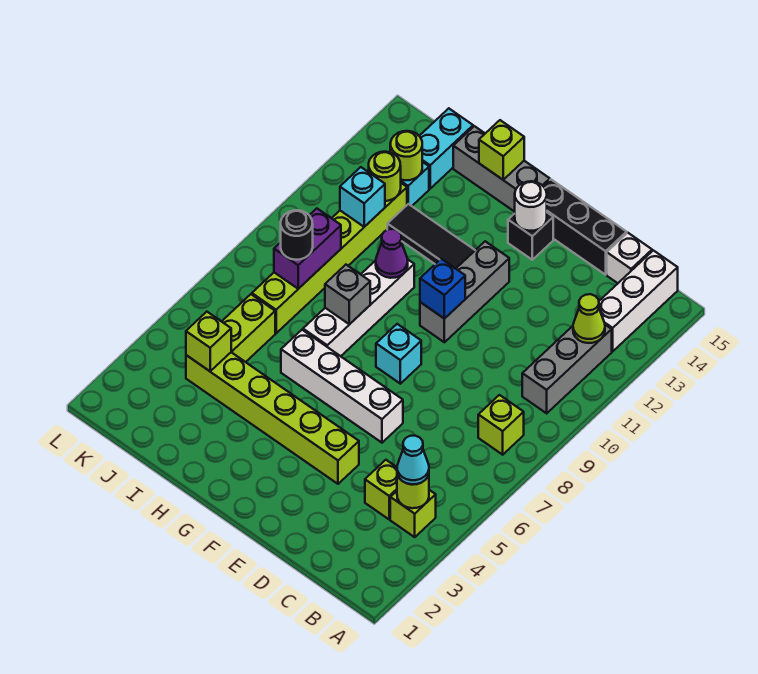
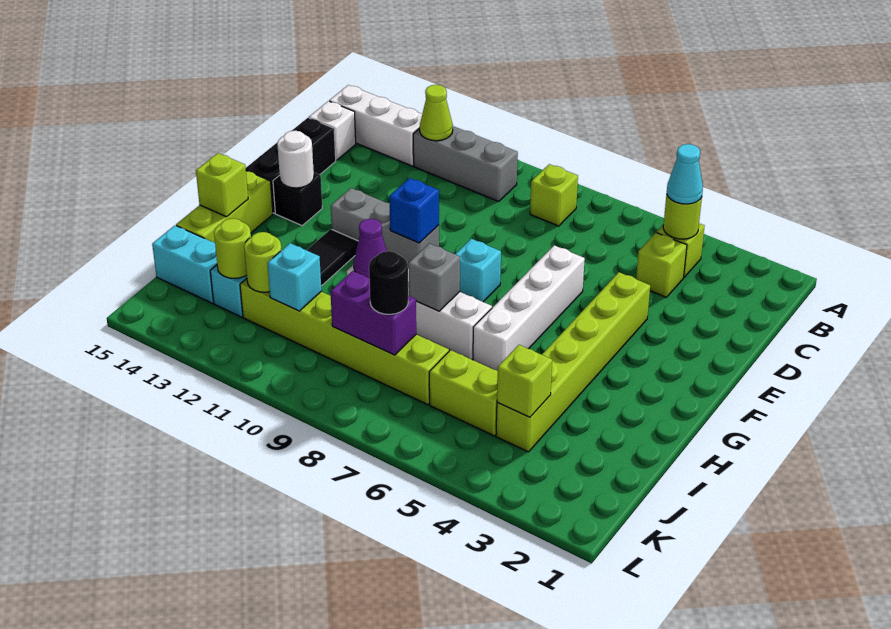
grey brick G15:I15 level 1 -> lime brick G15:I15 level 1

